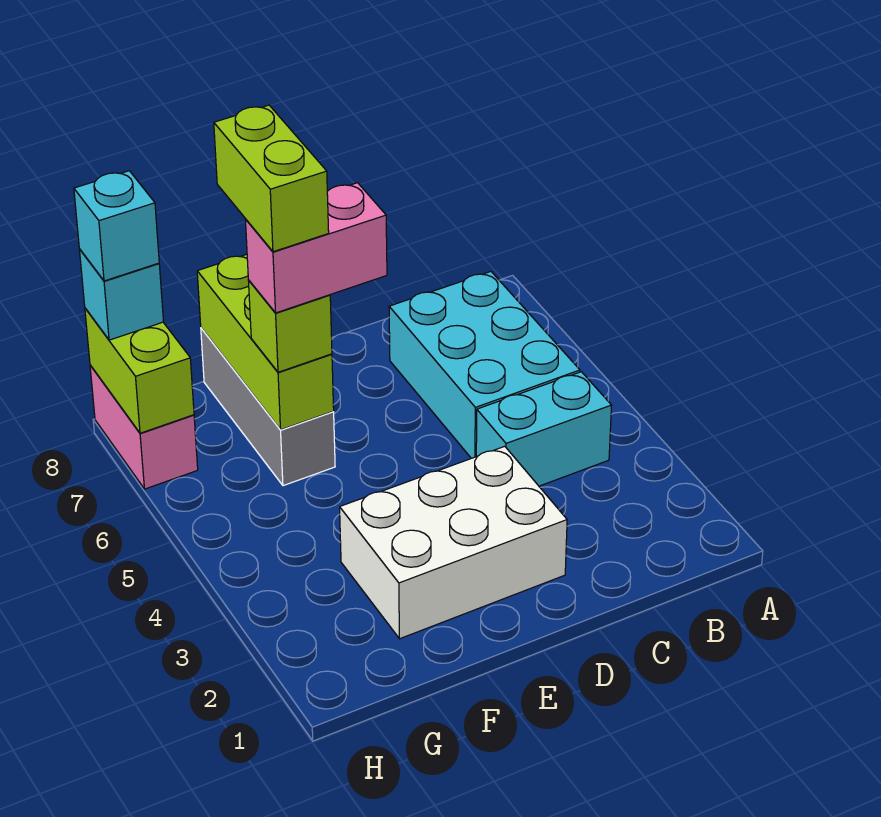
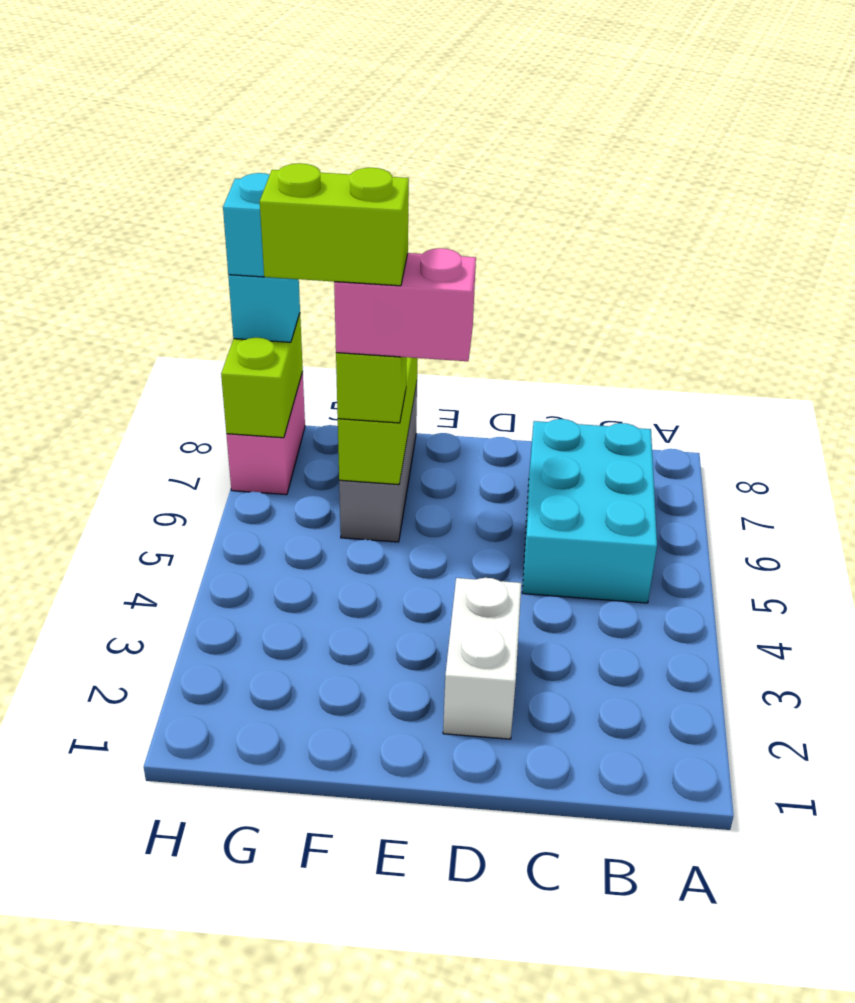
cyan brick B4:C4 level 1 -> none
white brick D2:F3 level 1 -> white brick D2:D3 level 1
lime brick F6:F7 level 5 -> lime brick F6:G6 level 5

